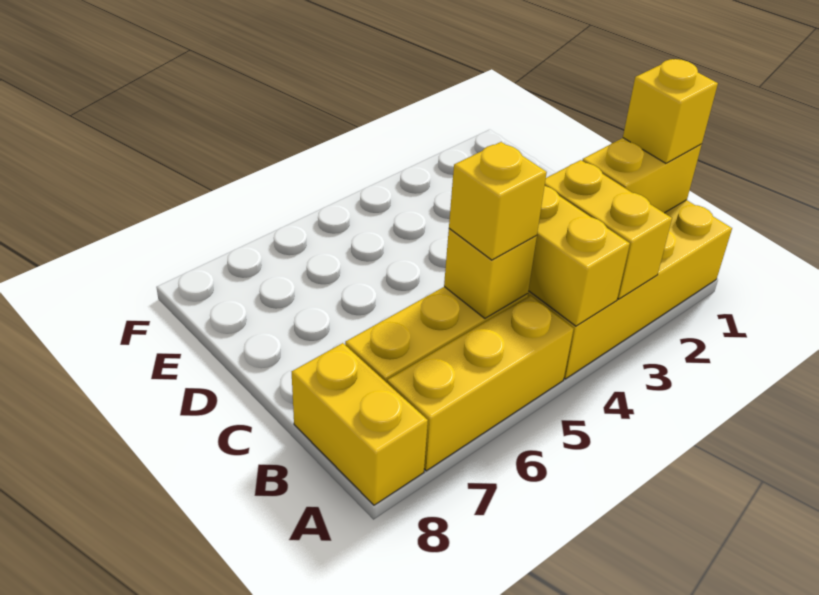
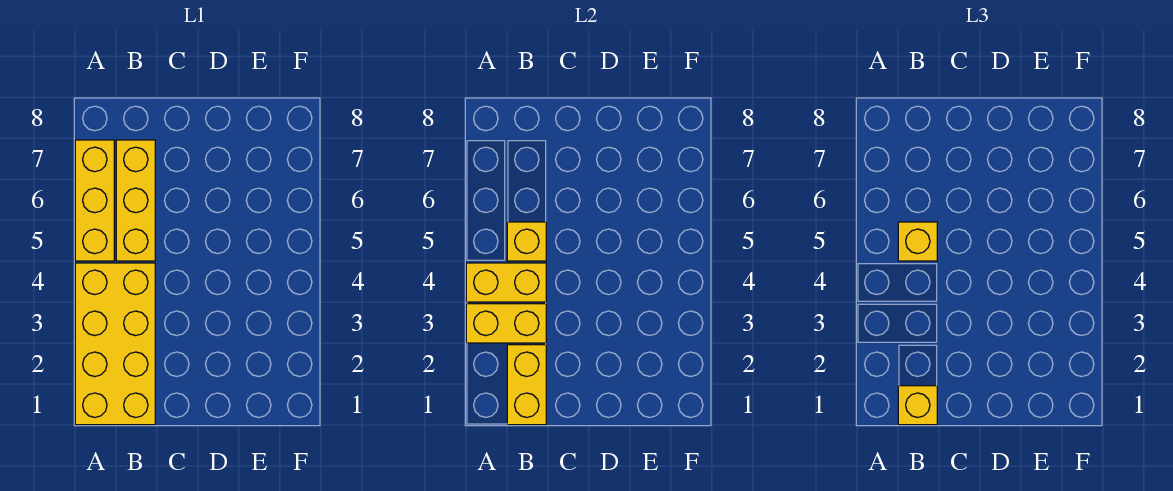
yellow brick A8:B8 level 1 -> none

